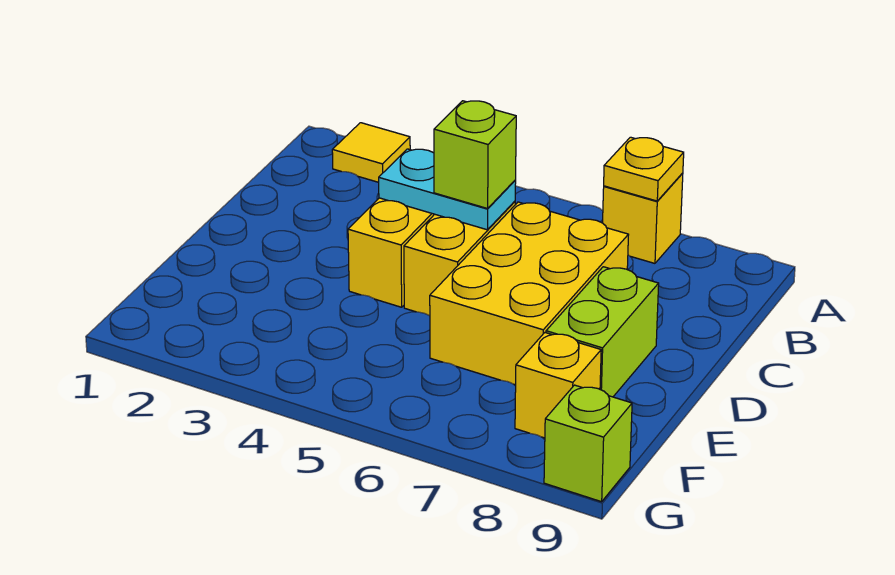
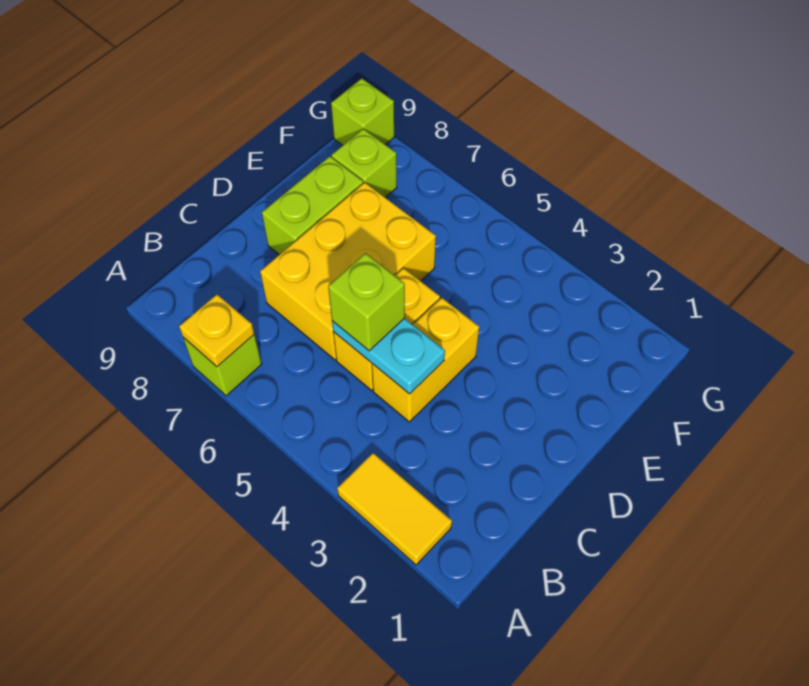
yellow tile A2 level 1 -> yellow tile A2:A3 level 1
yellow brick A7 level 1 -> lime brick A7 level 1
yellow brick F8 level 1 -> lime brick F8 level 1

